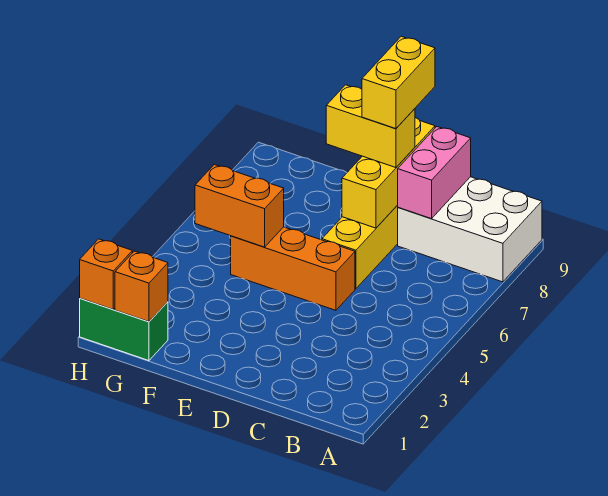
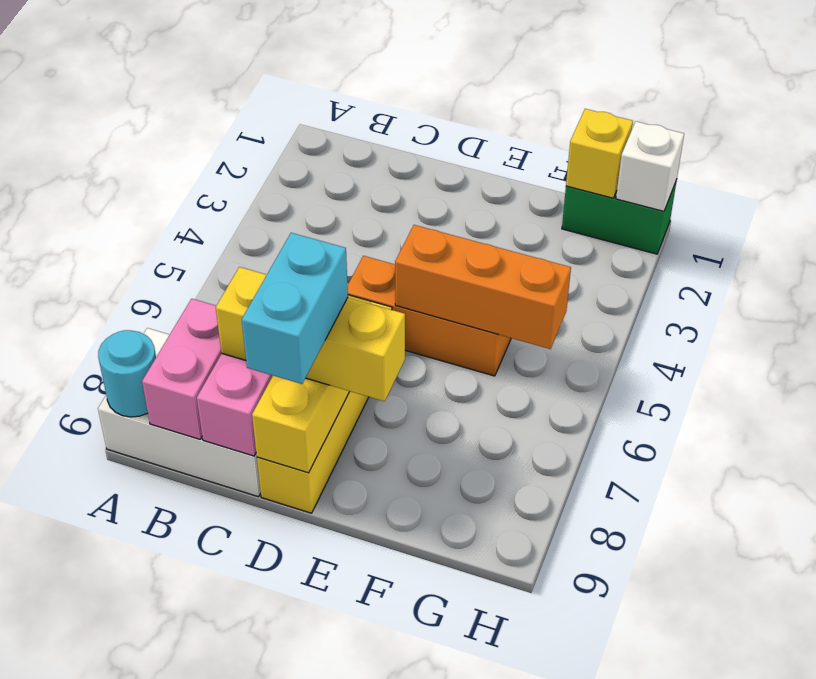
none -> cyan round brick A9 level 2
none -> pink brick B8:B9 level 2
yellow brick D8:E8 level 3 -> yellow brick C8:E8 level 3
yellow brick D8:D9 level 4 -> cyan brick D8:D9 level 4
orange brick F5:G5 level 2 -> orange brick E5:G5 level 2
orange brick G1 level 2 -> yellow brick G1 level 2
orange brick H1 level 2 -> white brick H1 level 2

